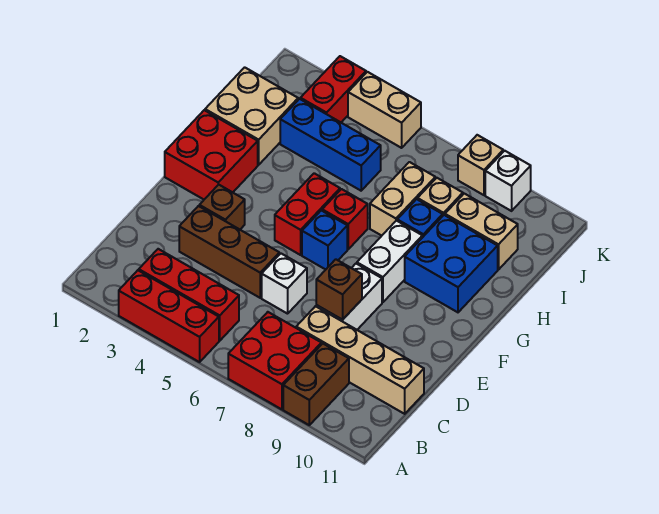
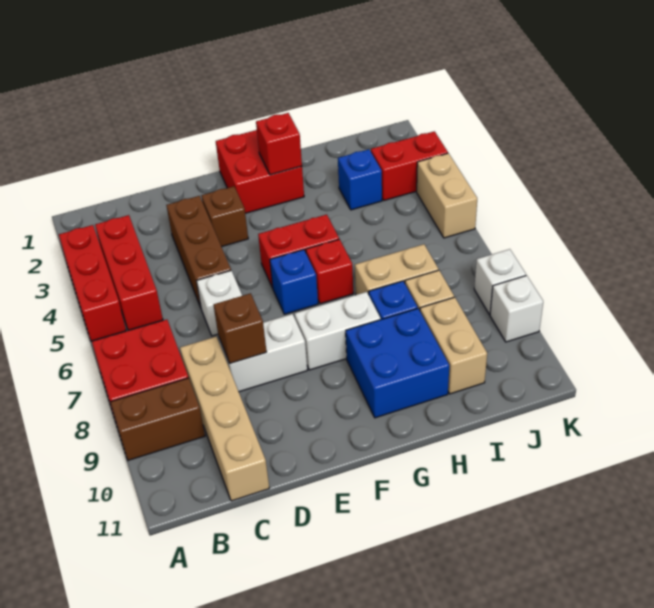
none -> red brick G2 level 2
tan brick H1:I2 level 1 -> none
blue brick I3:I5 level 1 -> blue brick I3 level 1
tan brick K8 level 1 -> white brick K8 level 1

